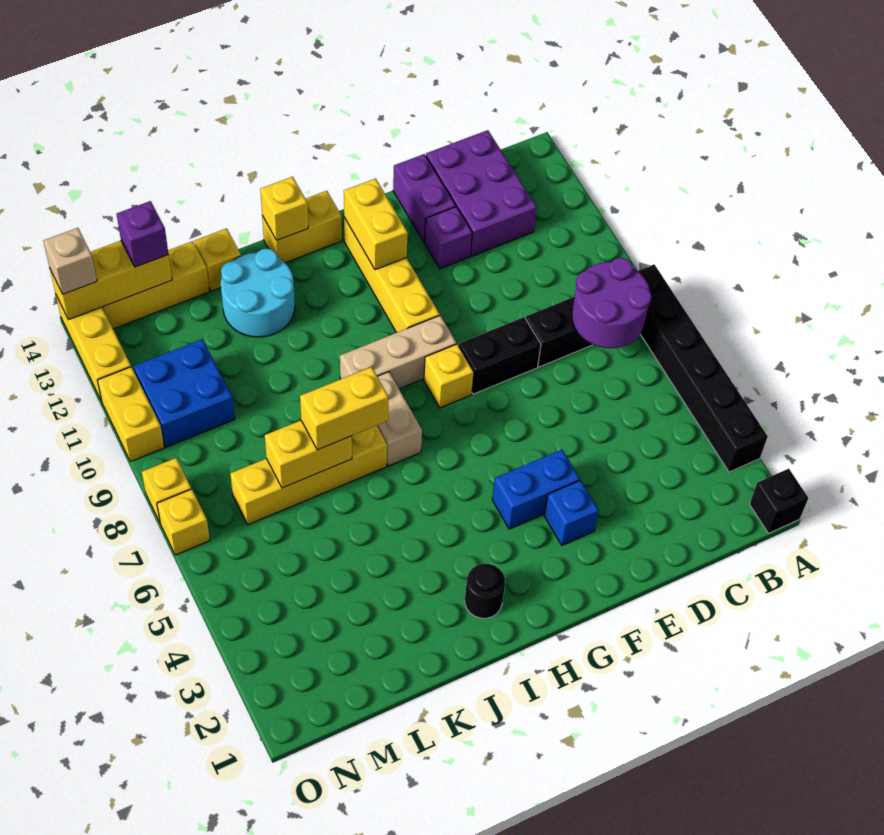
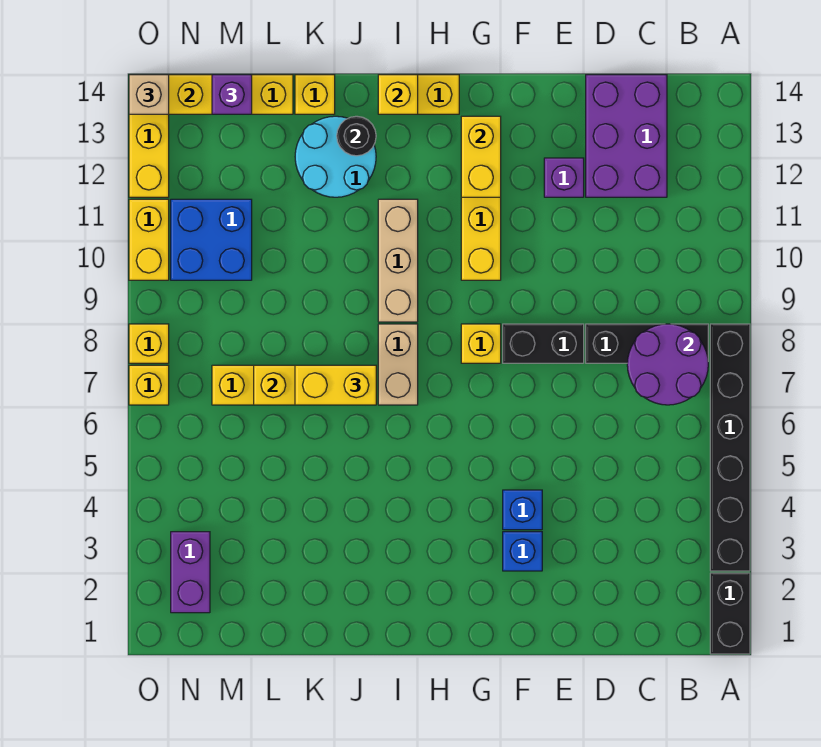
black brick A1 level 1 -> black brick A1:A2 level 1
purple brick E13:E14 level 1 -> purple brick N2:N3 level 1
blue brick F4:G4 level 1 -> blue brick F4 level 1
tan brick G9:I9 level 1 -> tan brick I9:I11 level 1
black round brick I2 level 1 -> black round brick J13 level 2

